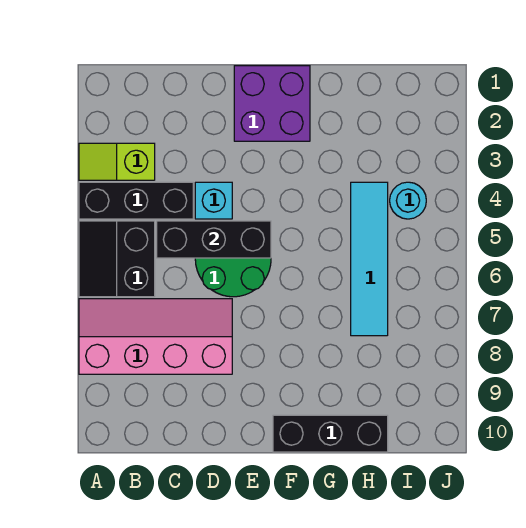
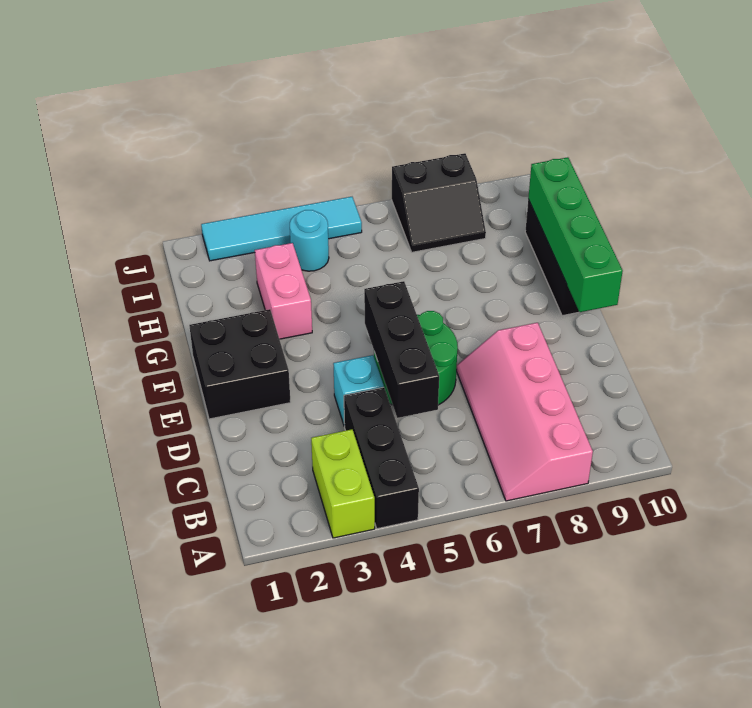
lime slope A3:B3 level 1 top B -> lime brick A3:B3 level 1
black slope A5:B6 level 1 top B -> black slope I7:J8 level 1 top J
purple brick E1:F2 level 1 -> black brick E1:F2 level 1
none -> green brick E10:H10 level 2
none -> pink brick G3:H3 level 1
cyan tile H4:H7 level 1 -> cyan tile J2:J5 level 1

